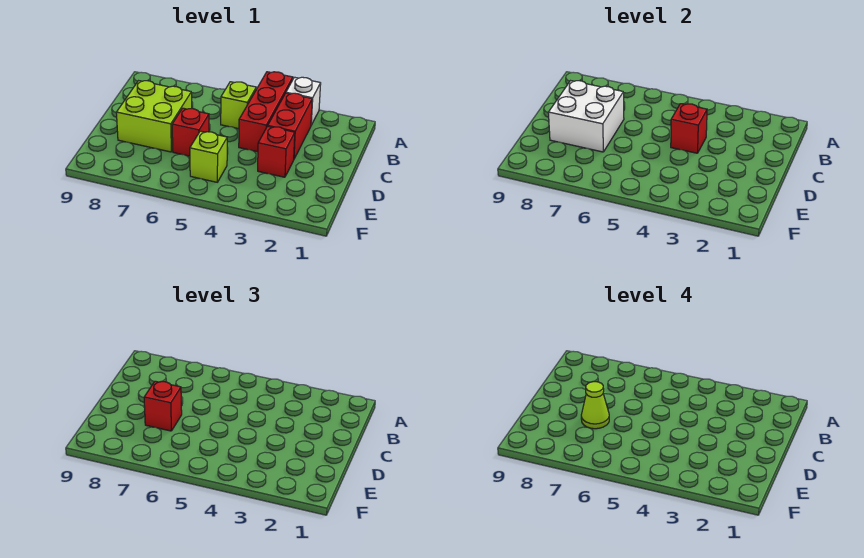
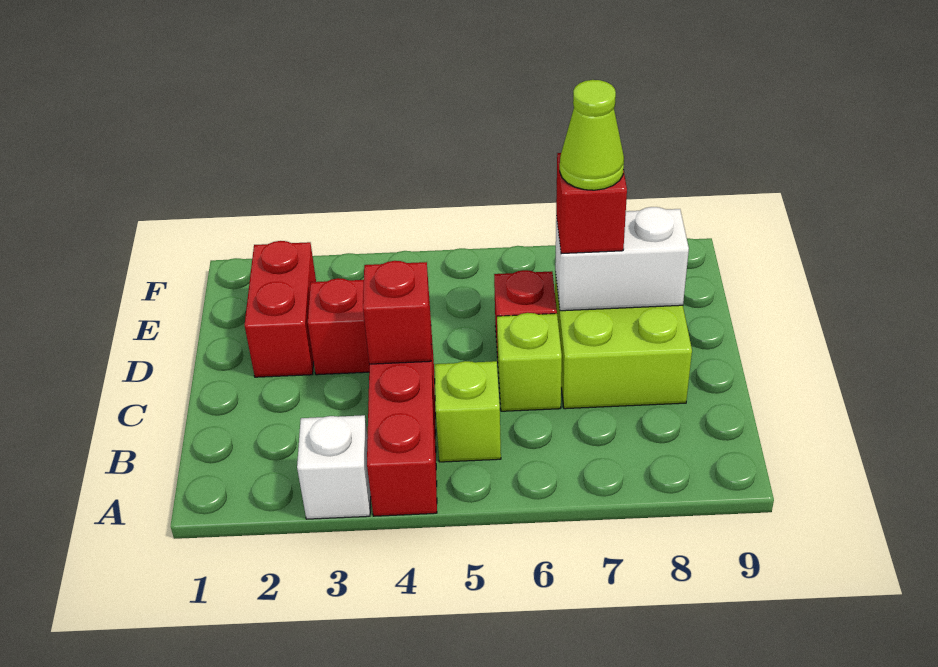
red brick B3:C3 level 1 -> red brick D2:E2 level 1
white brick C7:D8 level 2 -> white brick D7:D8 level 2
lime brick E5 level 1 -> lime brick C6 level 1

